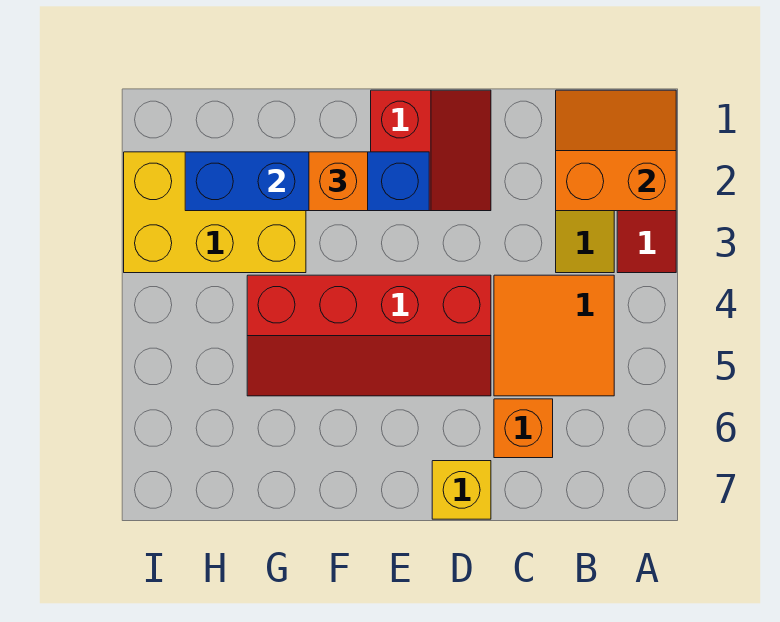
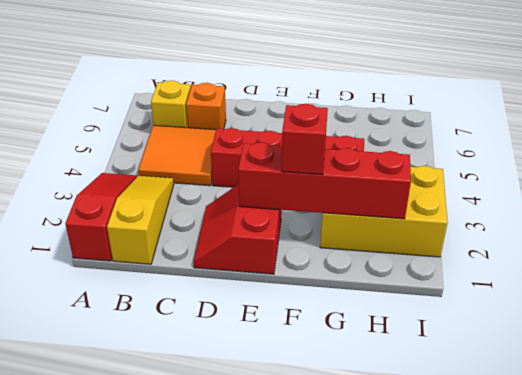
orange slope A1:B2 level 2 top 2 -> none
yellow brick D7 level 1 -> yellow brick B6 level 1
blue brick E2:H2 level 2 -> red brick E2:H2 level 2
orange brick F2 level 3 -> red brick F2 level 3

